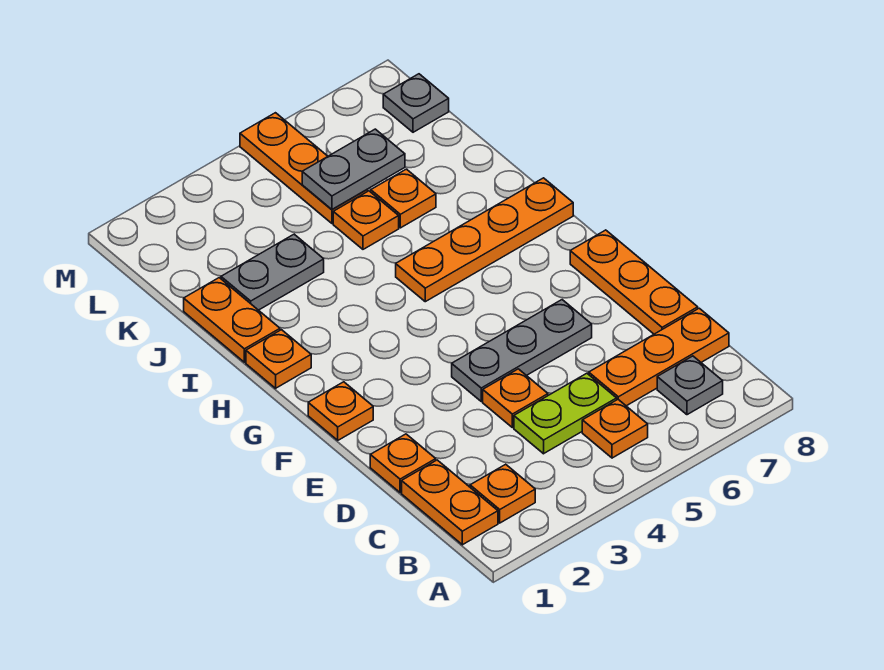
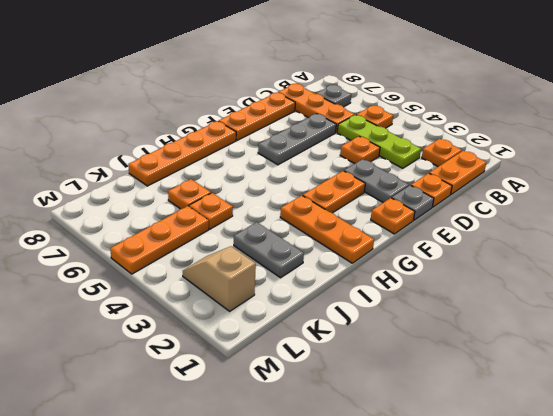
lime plate C4:C5 level 1 -> lime plate C3:C5 level 1
grey plate E4:E6 level 1 -> grey plate D6:F6 level 1
orange plate H1 level 1 -> orange plate H1:H3 level 1
orange plate H5:H8 level 1 -> orange plate G8:J8 level 1
orange plate I1:J1 level 1 -> orange plate F3:G3 level 1
grey plate K5:K6 level 2 -> grey plate E2:E3 level 1
none -> tan slope L2:L3 level 1 top 2
grey plate L8 level 1 -> grey plate E1 level 1

